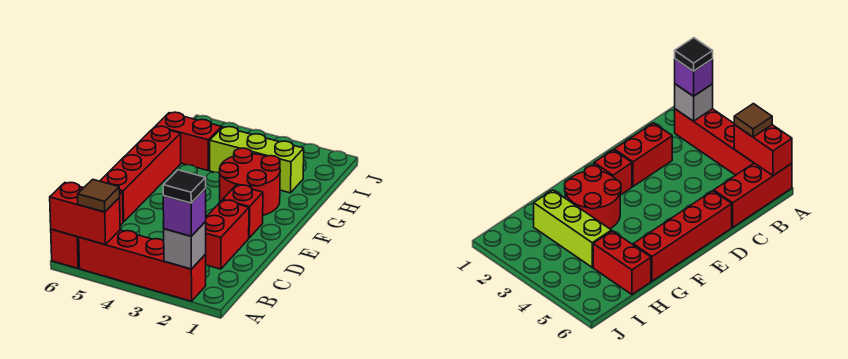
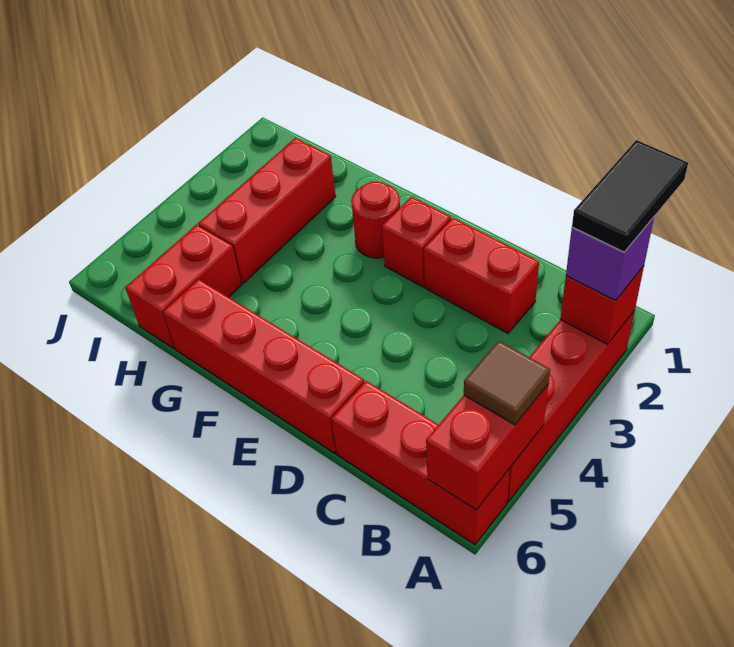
grey brick A2 level 2 -> red brick A2 level 2
black tile A2 level 4 -> black tile A1:A2 level 4
red round brick F2:G3 level 1 -> red round brick F2 level 1
lime brick H2:H4 level 1 -> red brick H2:H4 level 1

